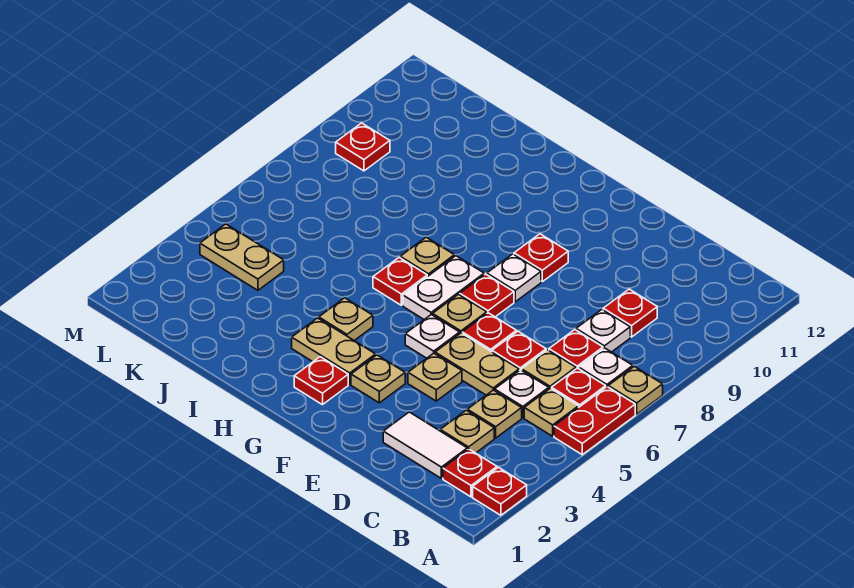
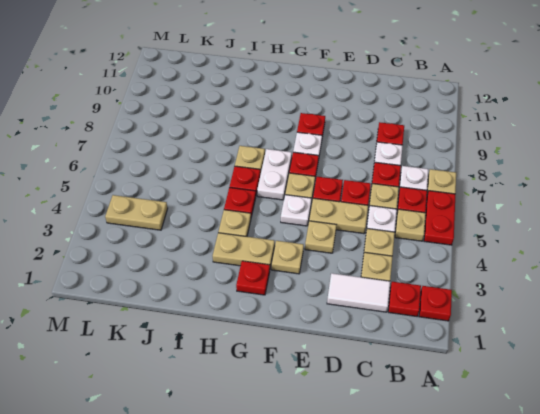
red plate L9 level 1 -> red plate H5 level 1

